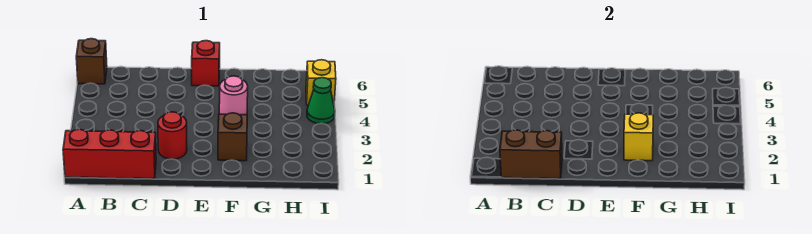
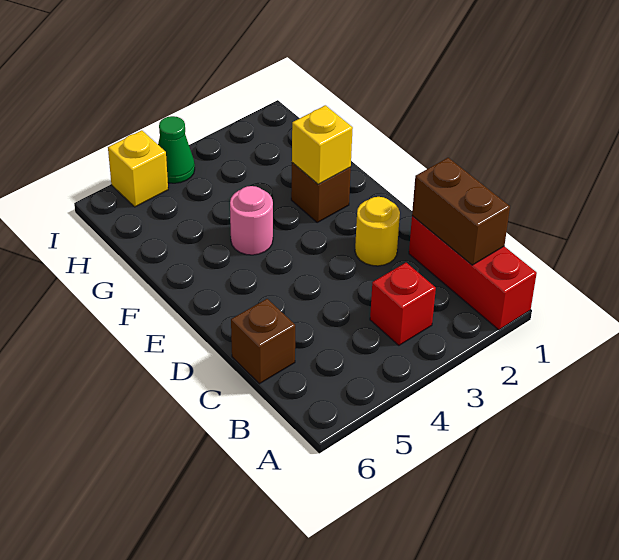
brown brick A6 level 1 -> brown brick C6 level 1
red round brick D2 level 1 -> yellow round brick D2 level 1
red brick E6 level 1 -> red brick B3 level 1

